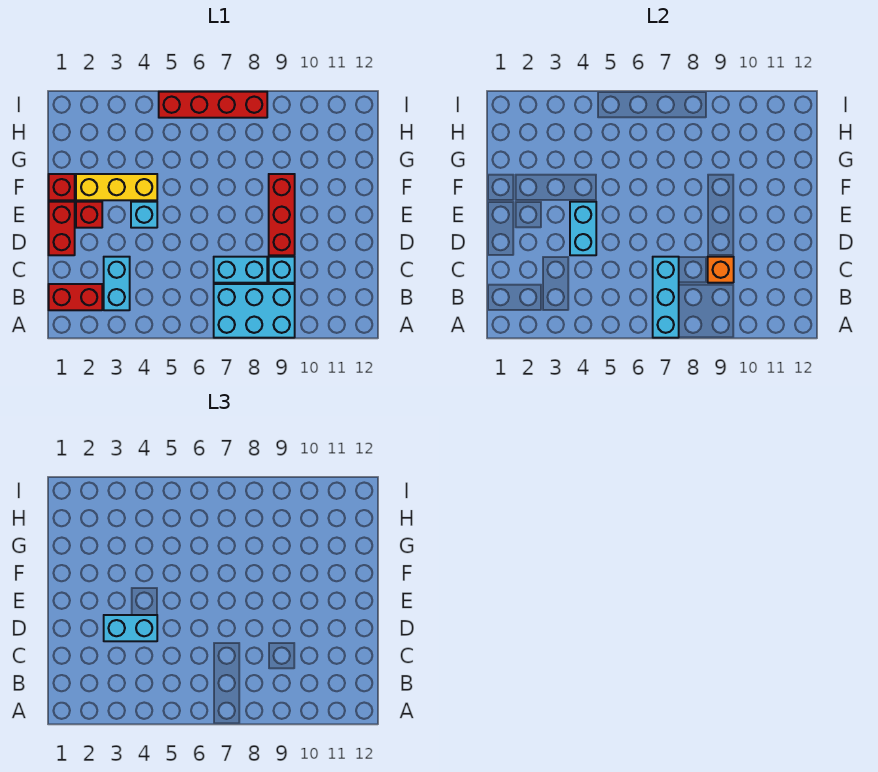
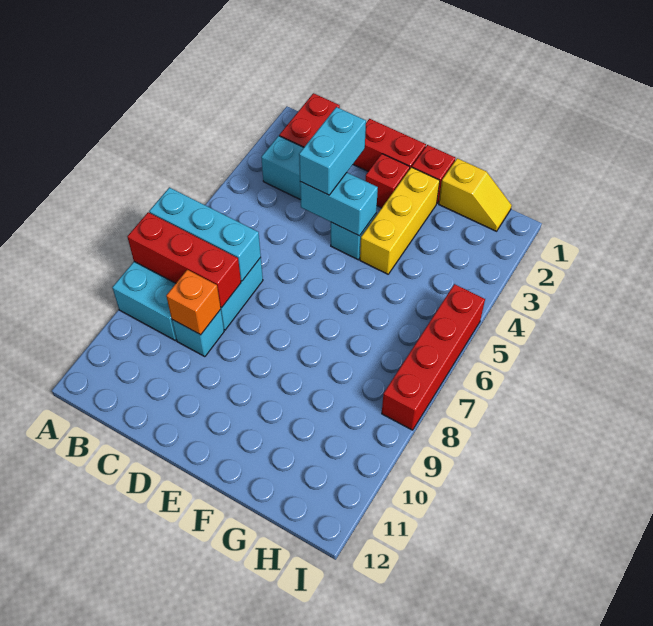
red brick D9:F9 level 1 -> red brick A8:C8 level 2
none -> yellow slope G1:H1 level 1 top G

